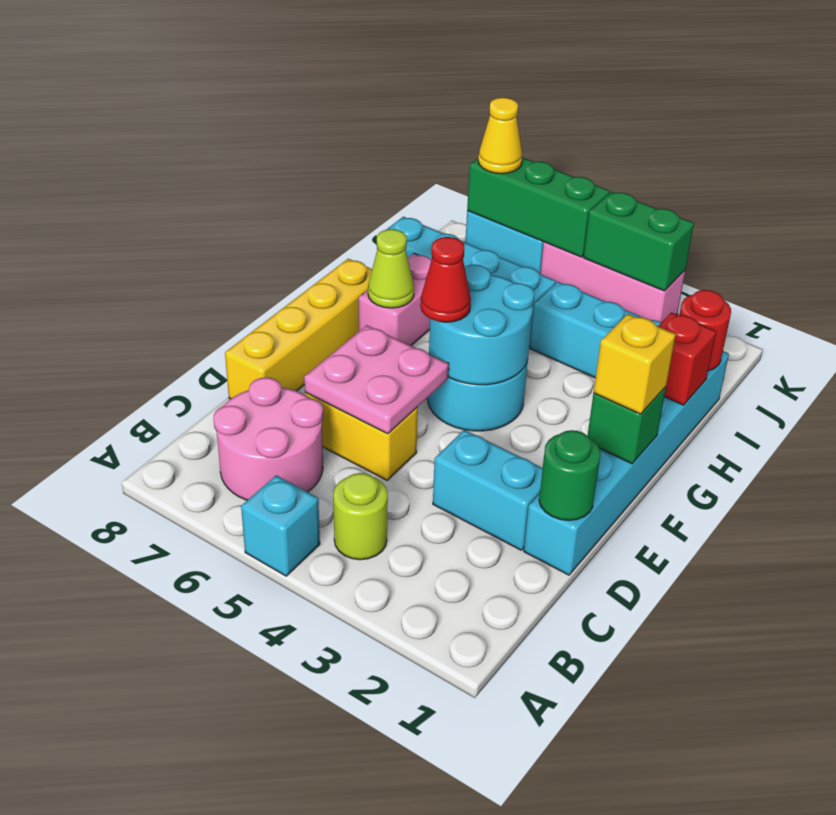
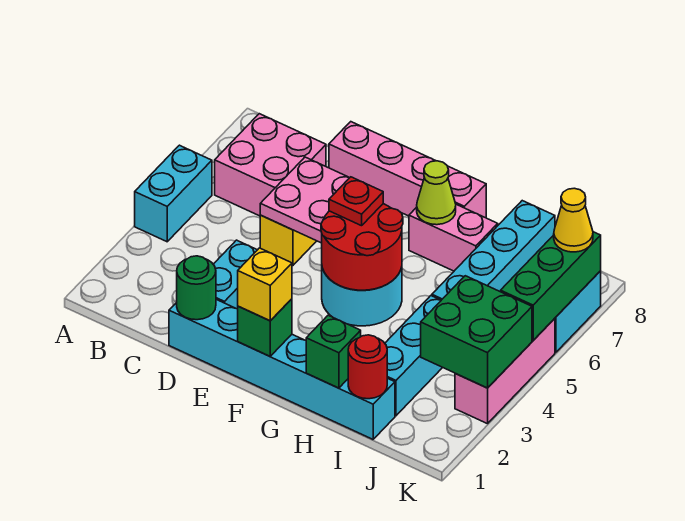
cyan brick A5 level 1 -> cyan brick A4:A5 level 1
lime round brick B4 level 1 -> none
pink round brick B6:C7 level 1 -> pink brick B6:C7 level 1
yellow brick D8:G8 level 1 -> pink brick D8:G8 level 1
cyan round brick F4:G5 level 2 -> red round brick F4:G5 level 2
red cone F5 level 3 -> red plate F5 level 3
red brick H1 level 2 -> green brick H1 level 2
green brick K3:K4 level 2 -> green brick J3:K4 level 2

